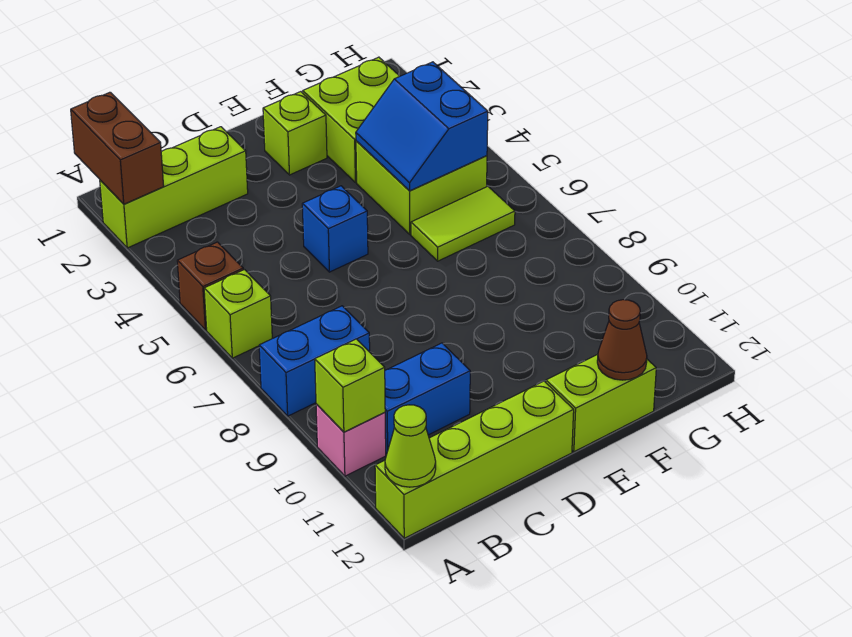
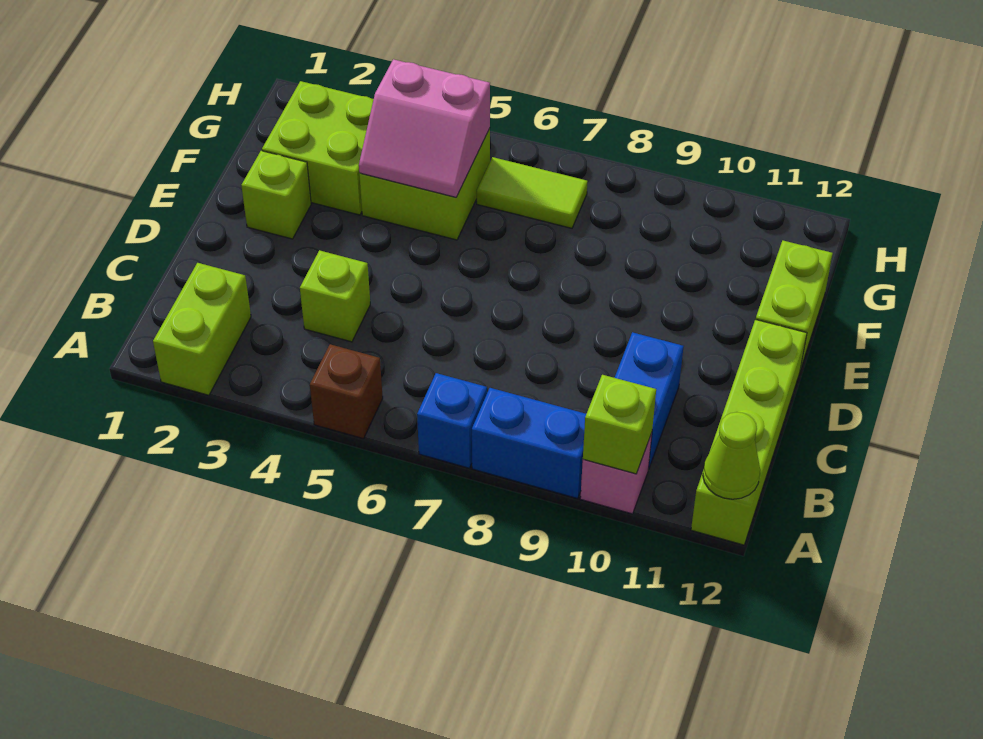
brown brick A1:A2 level 2 -> none
lime brick A2:C2 level 1 -> lime brick A2:B2 level 1
lime brick A6 level 1 -> lime brick C4 level 1
blue brick A8:B8 level 1 -> blue brick A8:A9 level 1
blue brick D5 level 1 -> blue brick A7 level 1
blue slope F4:G5 level 2 top G -> pink slope F4:G5 level 2 top G
lime tile F6:G6 level 1 -> lime tile G6:G7 level 1
brown cone F12 level 2 -> none

